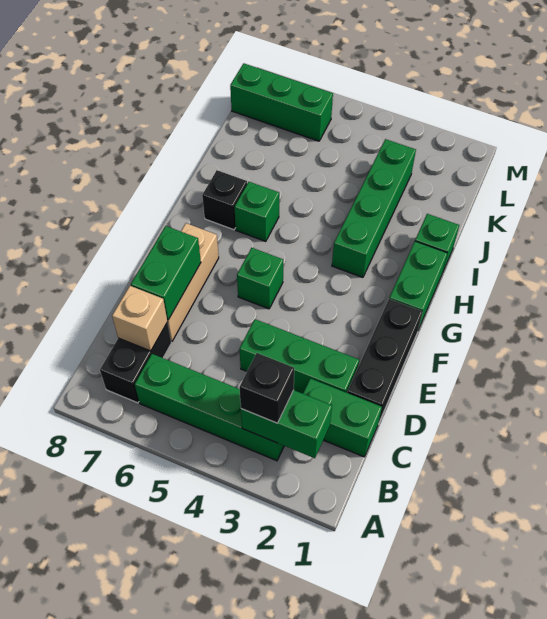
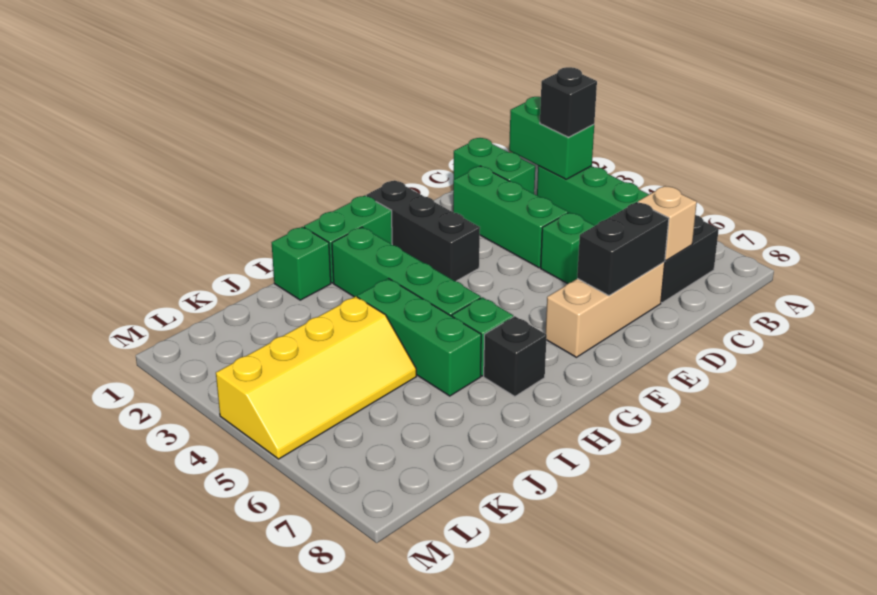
black brick D1:F1 level 1 -> black brick F1:F3 level 1
green brick D7:E7 level 2 -> black brick D7:E7 level 2
green brick F5 level 1 -> green brick D5 level 1
green brick H3:K3 level 1 -> green brick H2:H5 level 1
none -> yellow slope J4:M5 level 1 top 4
green brick L6:L8 level 1 -> green brick I4:I6 level 1

